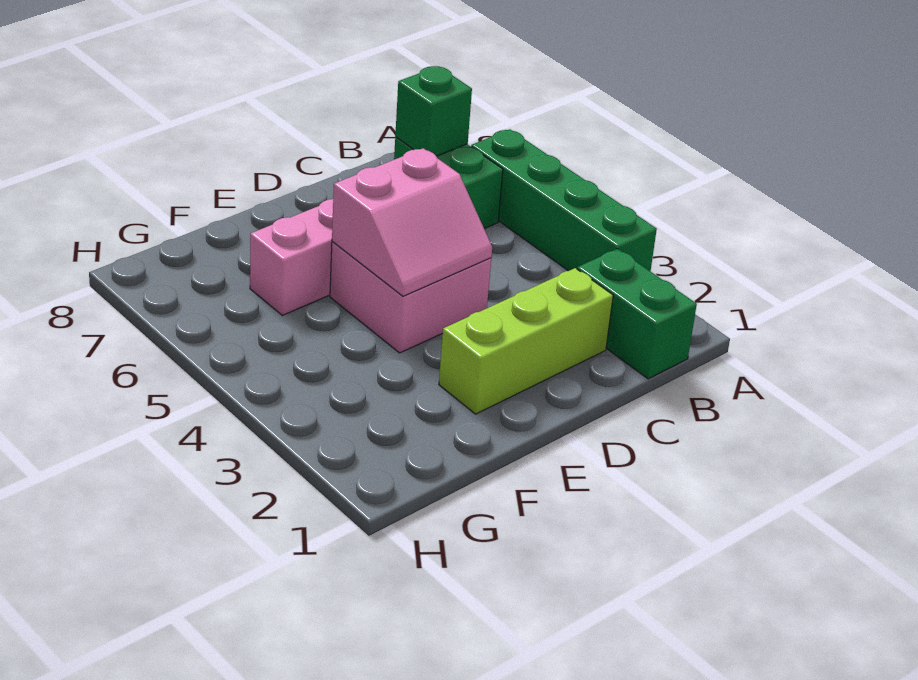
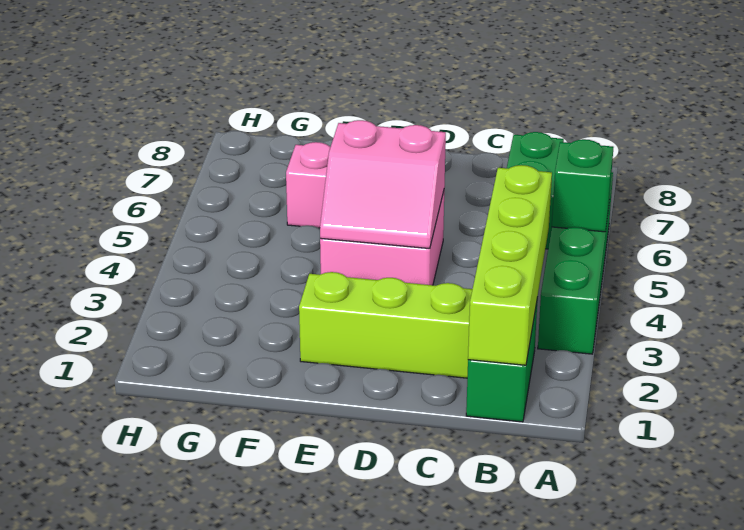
none -> lime brick B1:B4 level 2
green brick B7 level 2 -> green brick A5 level 2

